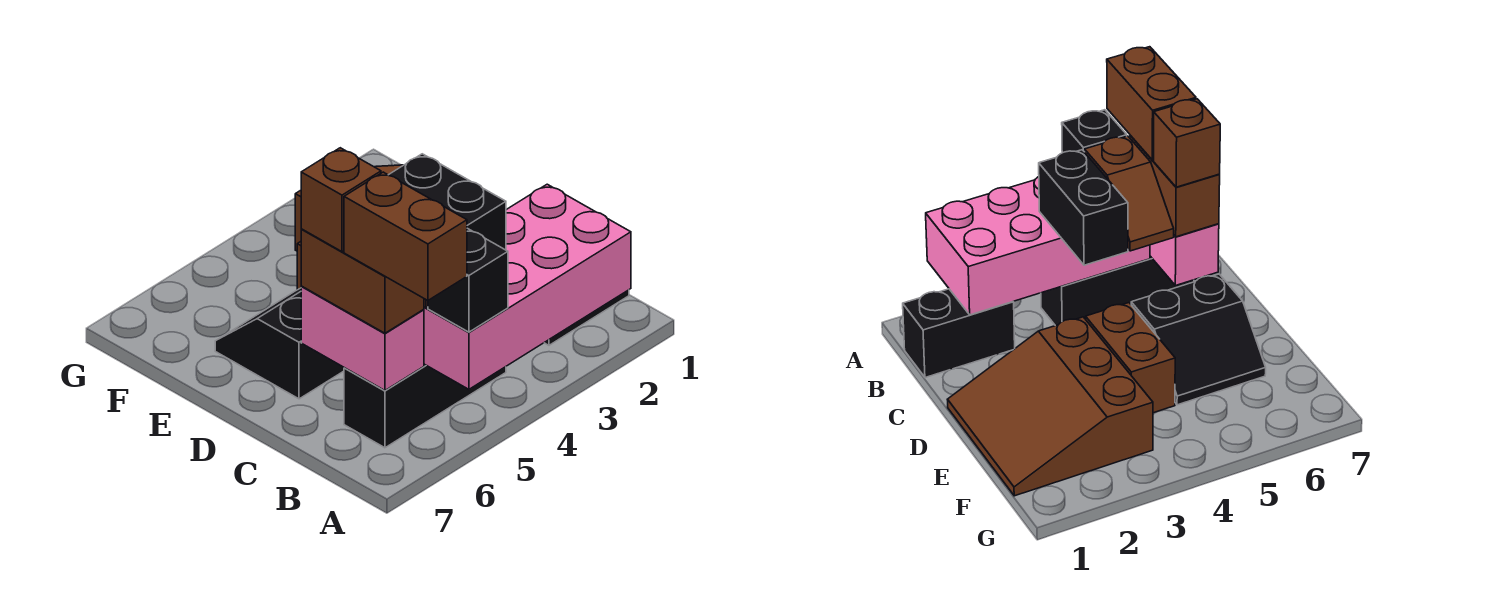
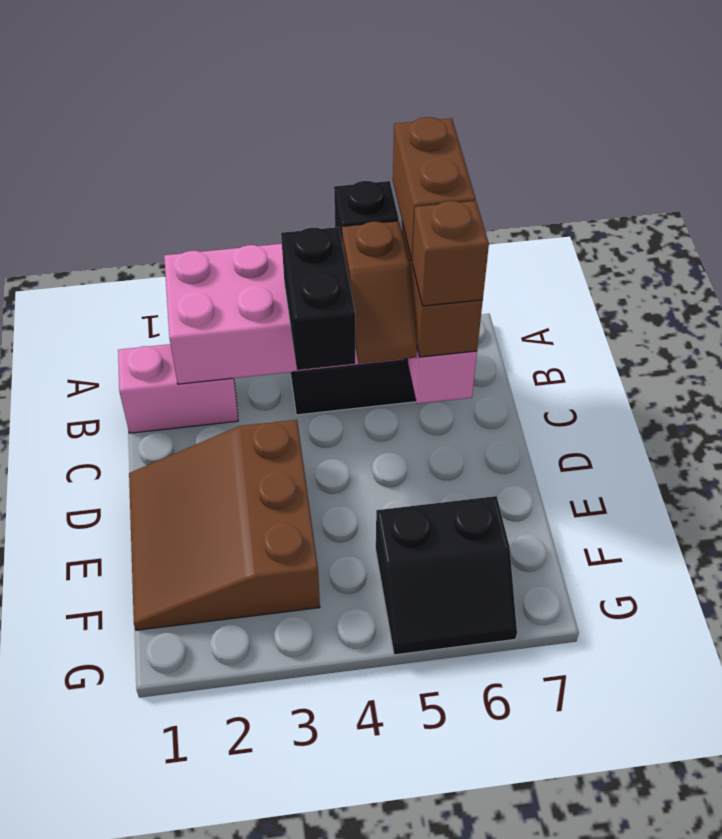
black brick B1:B2 level 1 -> pink brick B1:B2 level 1
brown brick D4:E4 level 1 -> none
black slope D5:E6 level 1 top D -> black slope F5:G6 level 1 top F

